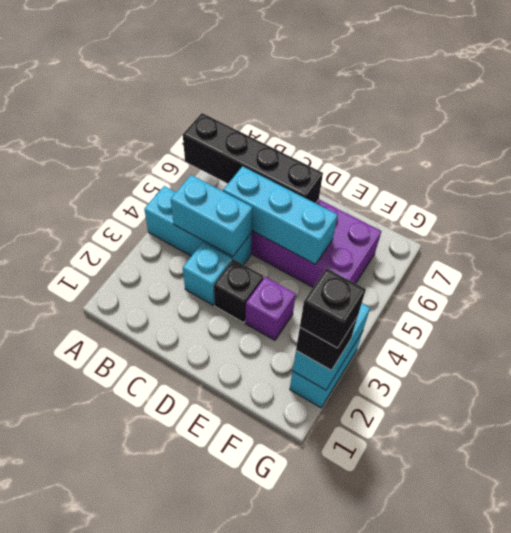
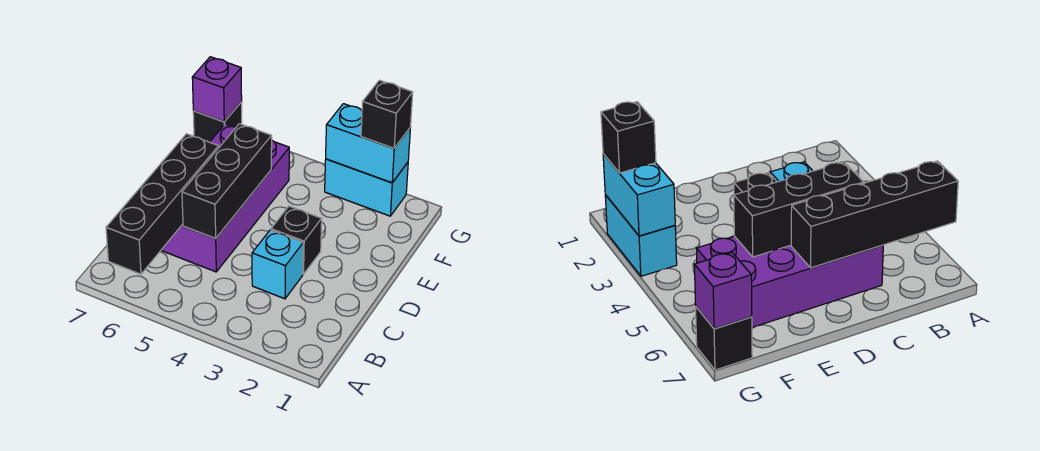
cyan brick A4:C4 level 1 -> none
cyan brick B4:C4 level 2 -> none
cyan brick C5:E5 level 2 -> black brick C5:E5 level 2
purple brick E3 level 1 -> purple brick G7 level 2
black brick G2 level 4 -> black brick G7 level 1

